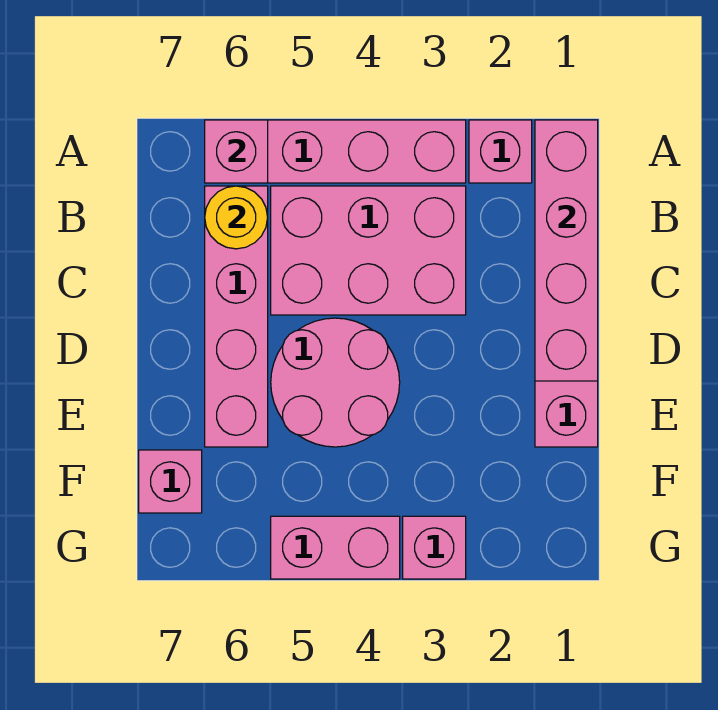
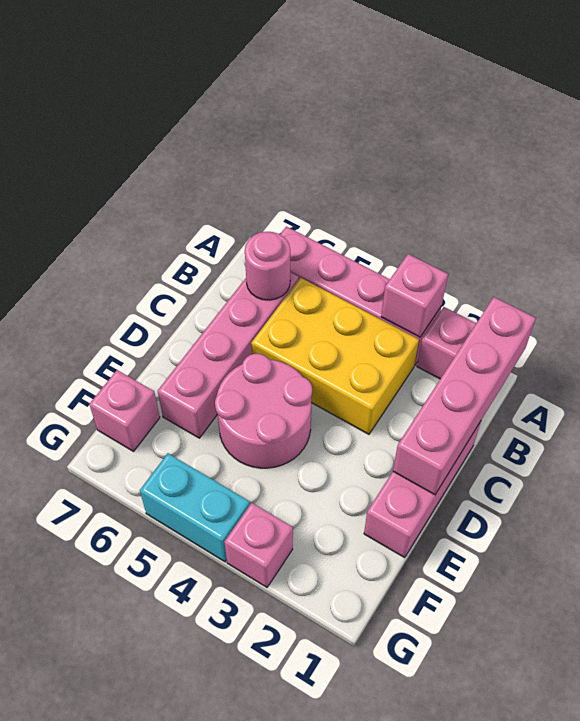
pink brick A6 level 2 -> pink brick A3 level 2
pink brick B3:C5 level 1 -> yellow brick B3:C5 level 1
yellow round brick B6 level 2 -> pink round brick B6 level 2
pink brick G4:G5 level 1 -> cyan brick G4:G5 level 1

